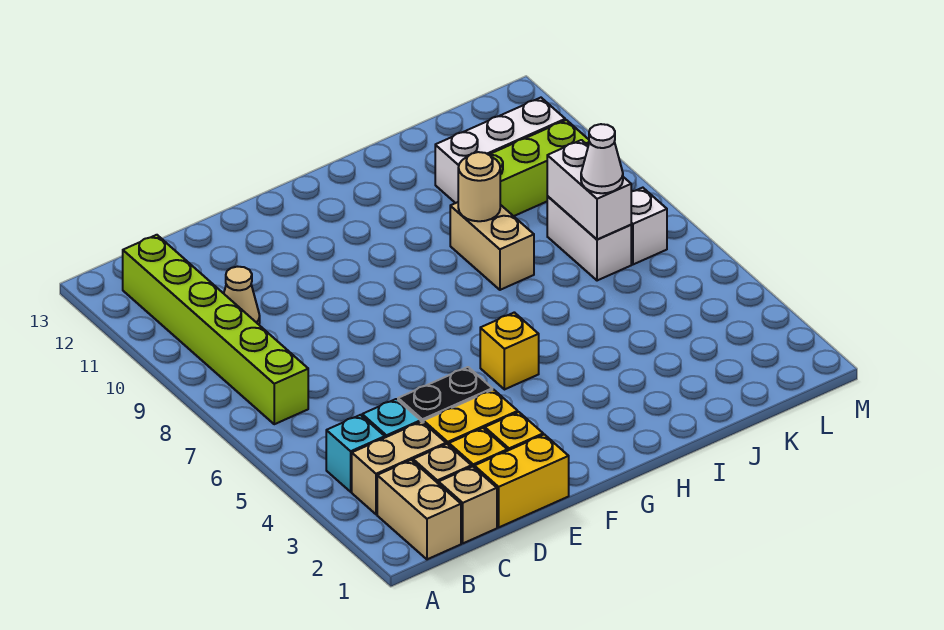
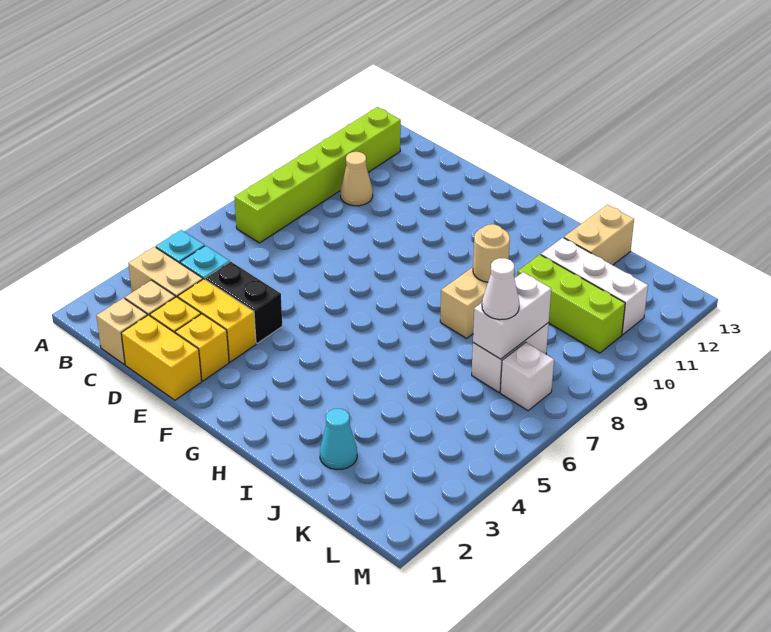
tan brick B1:B2 level 1 -> tan brick J12:J13 level 1
yellow brick G5 level 1 -> none
none -> cyan cone J2 level 1

